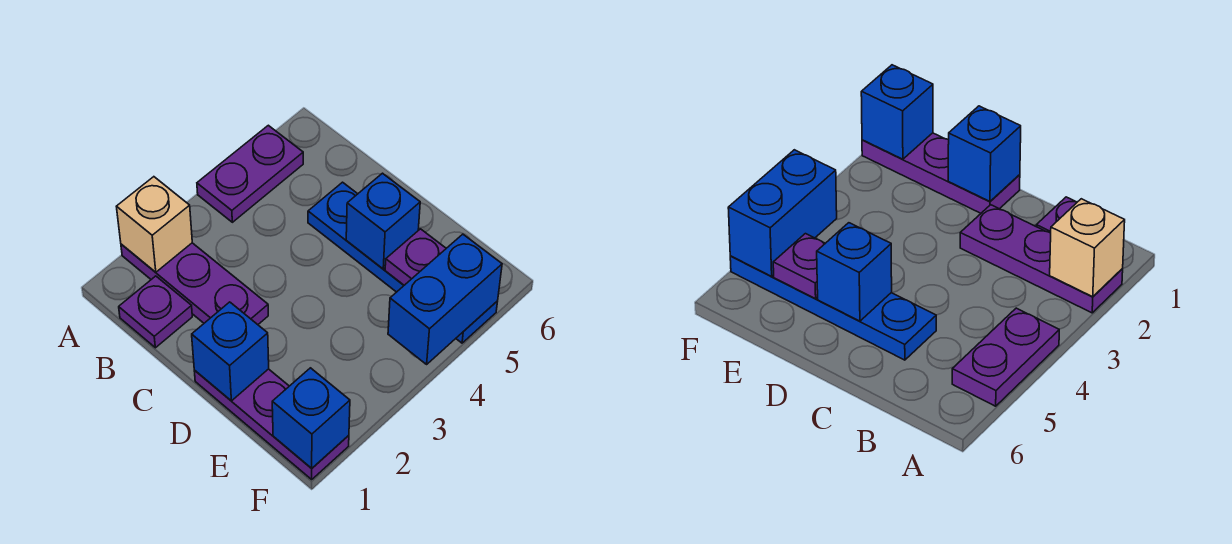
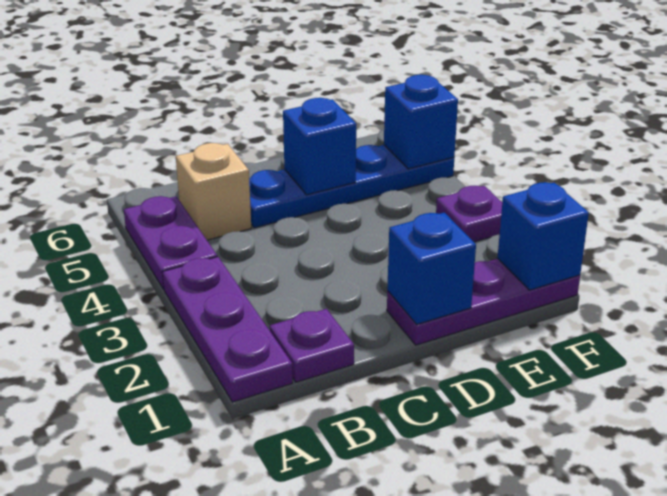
purple plate A2:C2 level 1 -> purple plate A1:A3 level 1
tan brick A2 level 2 -> tan brick B5 level 1
purple plate E5 level 2 -> purple plate F3 level 1
blue brick F4:F5 level 2 -> blue brick F5 level 2

